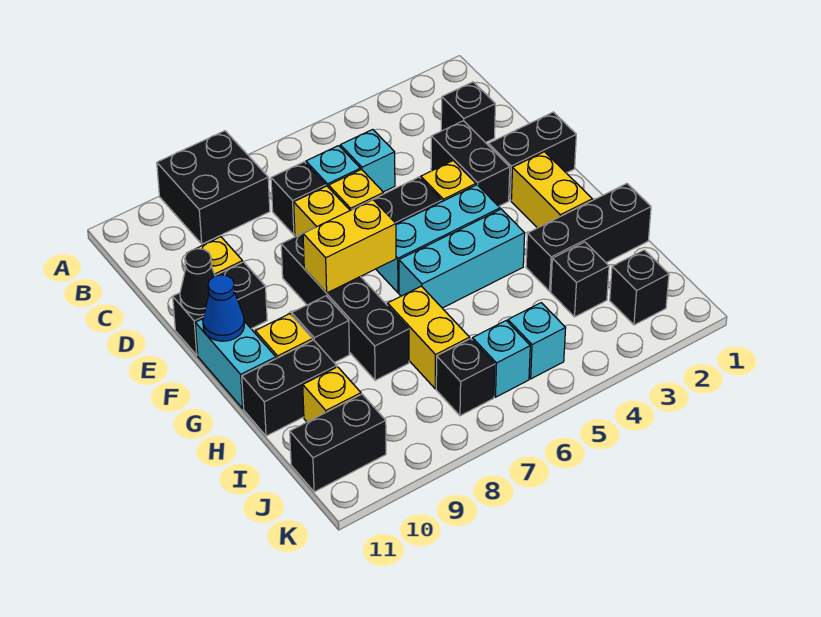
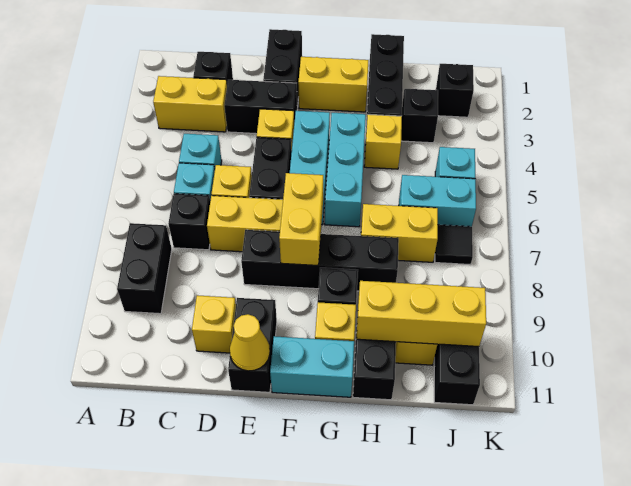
black brick A8:B9 level 1 -> black brick B8:B9 level 1
none -> yellow brick B3:C3 level 1
black cone E11 level 2 -> yellow cone E11 level 2
blue cone F11 level 2 -> none
none -> yellow brick H4 level 1
none -> yellow brick H10:J10 level 2
cyan brick J6 level 1 -> cyan brick I6:J6 level 1
black brick J7 level 1 -> black tile J7 level 1

